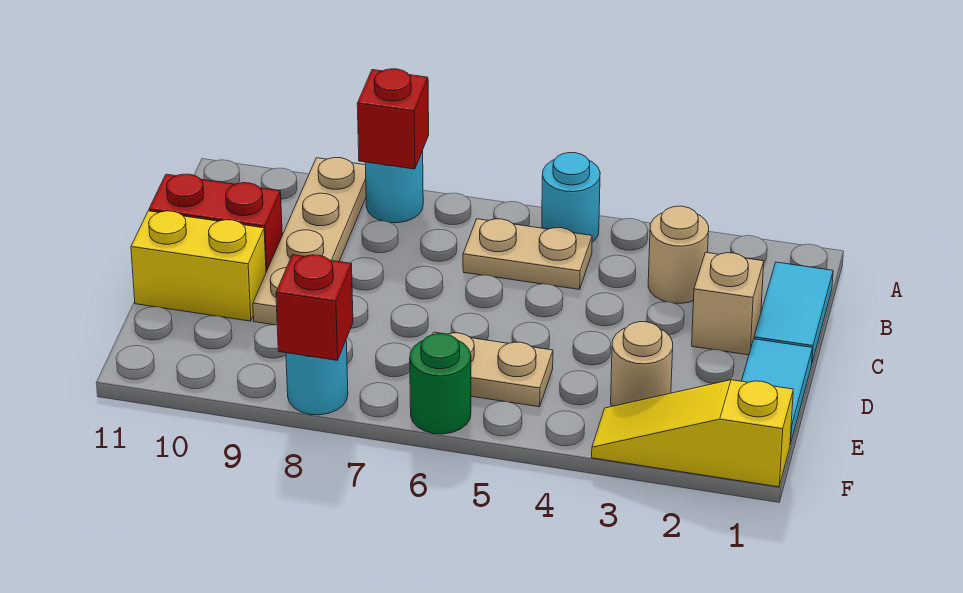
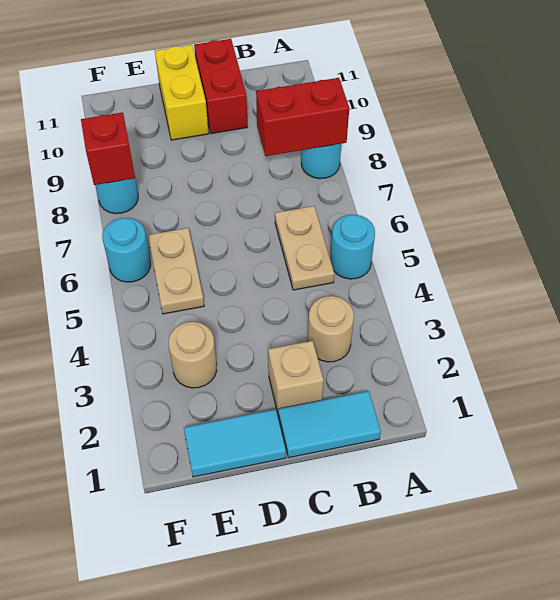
red brick A8 level 2 -> red brick A8:B8 level 2
tan plate A9:D9 level 1 -> none
yellow slope F1:F3 level 1 top 1 -> none
green round brick F6 level 1 -> cyan round brick F6 level 1

